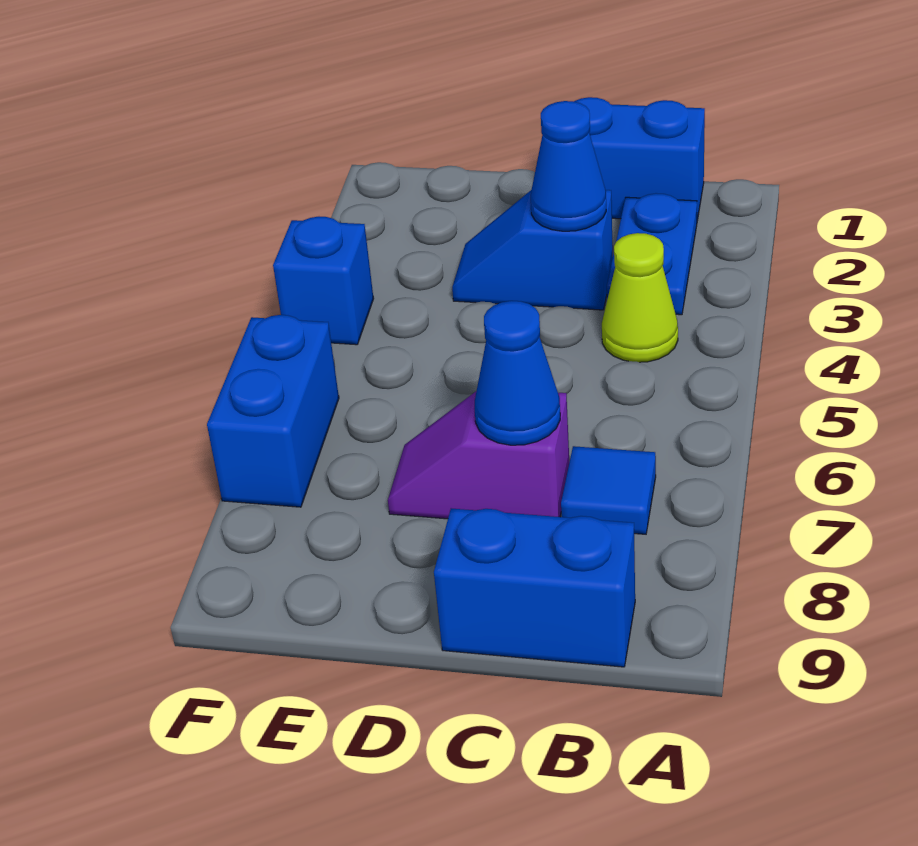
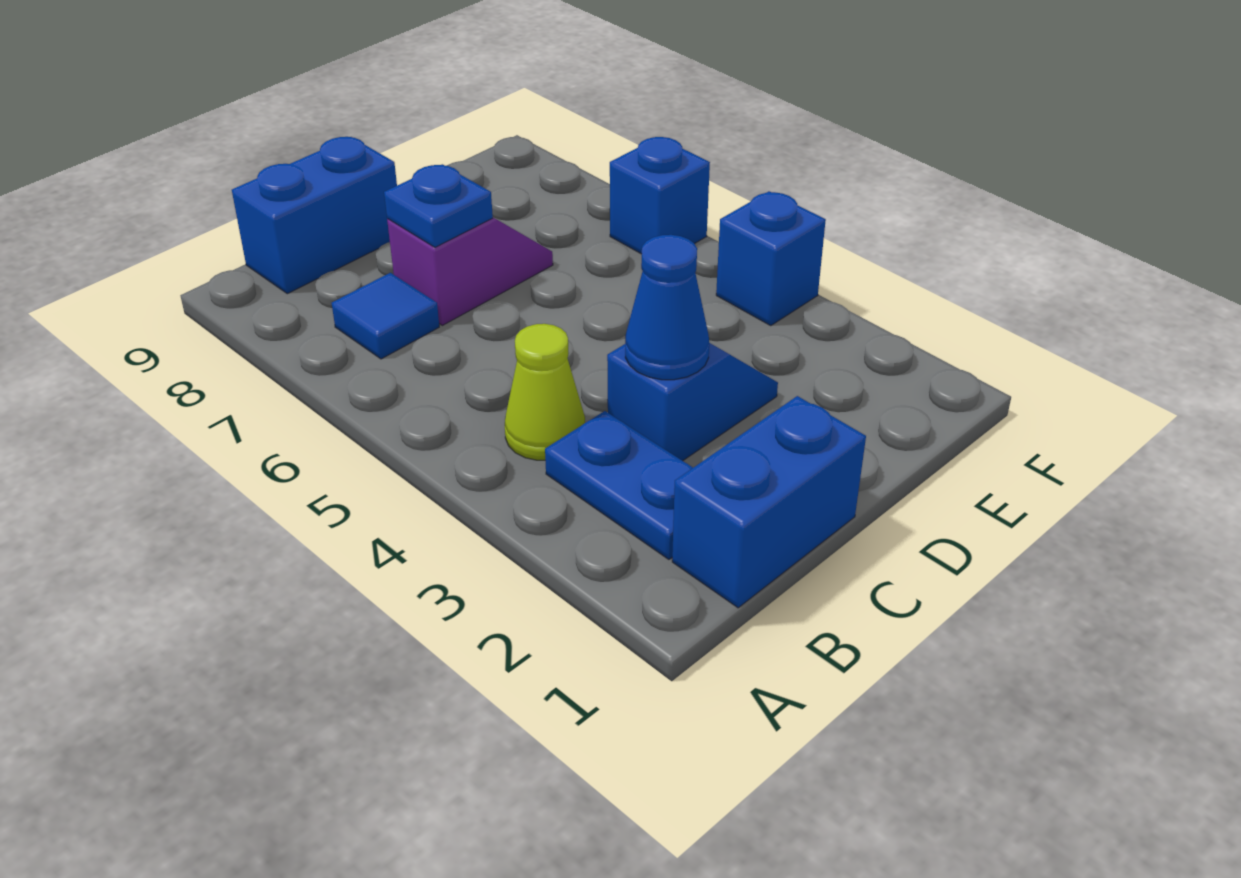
blue cone C7 level 2 -> blue plate C7 level 2
blue brick F6:F7 level 1 -> blue brick F6 level 1

